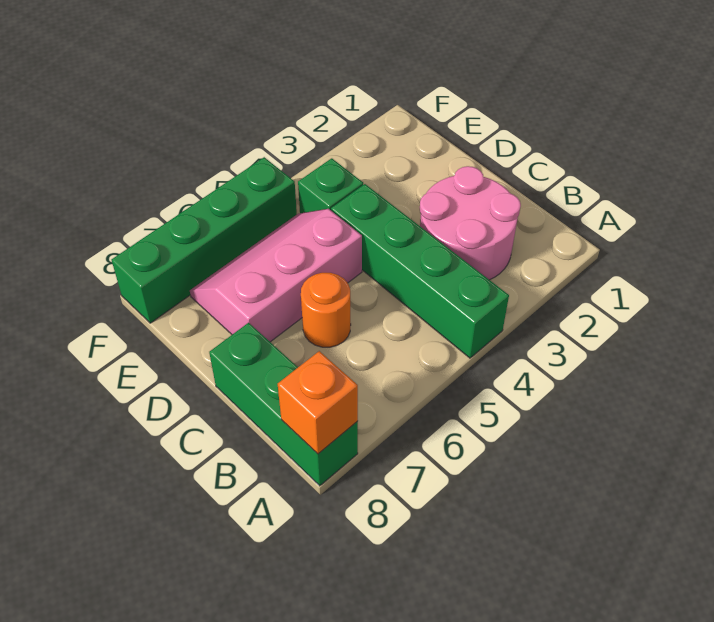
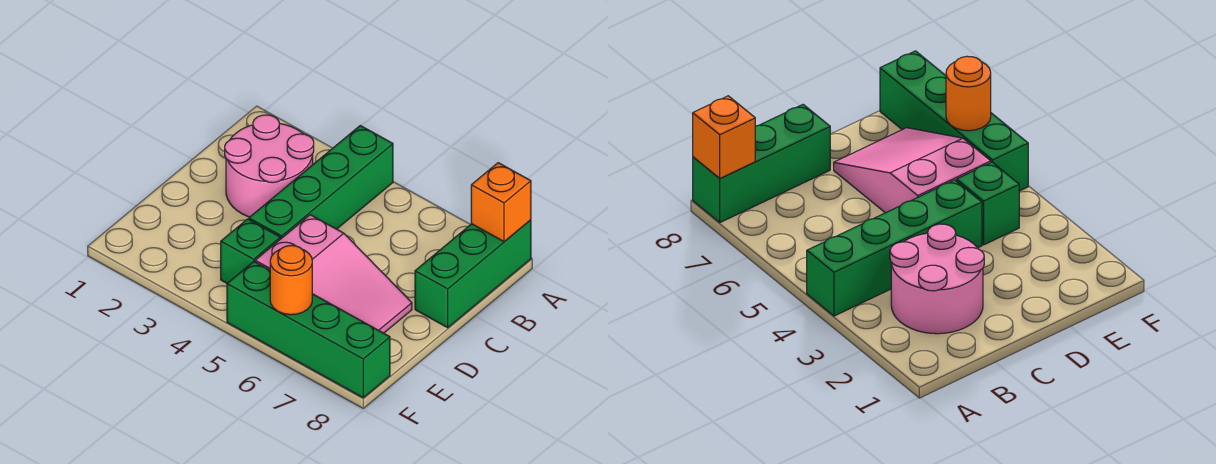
orange round brick C6 level 1 -> orange round brick F6 level 2
pink slope D5:E7 level 1 top D -> pink slope D5:E7 level 1 top 5

